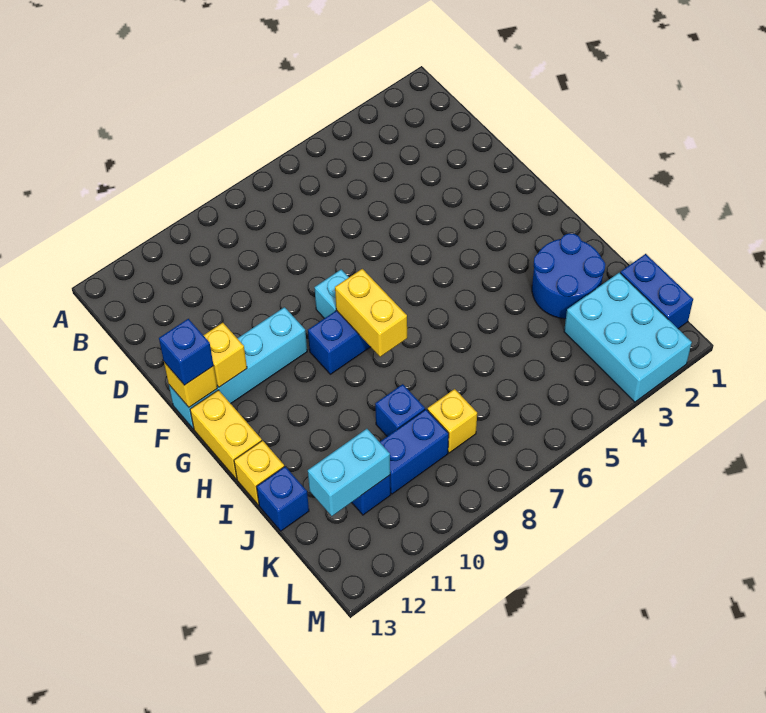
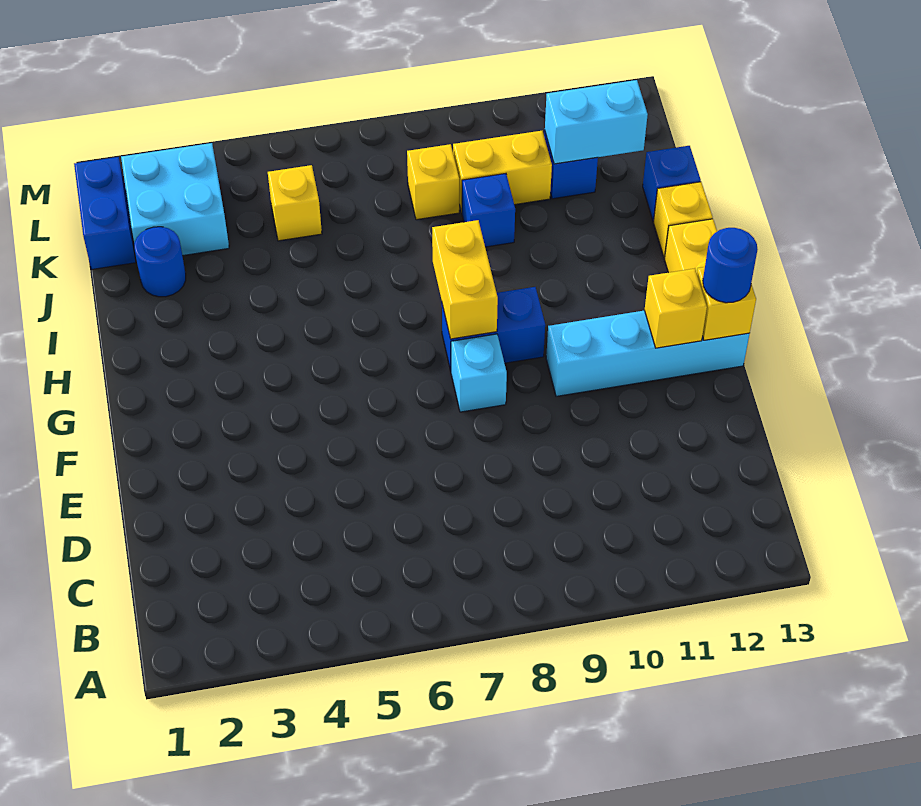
blue brick F13 level 3 -> blue round brick F13 level 3
blue round brick I2:J3 level 1 -> blue round brick J2 level 1
cyan brick K2:M3 level 1 -> cyan brick K2:L3 level 1
none -> yellow brick K5 level 1
blue brick K9:K10 level 1 -> yellow brick K9:K10 level 1

